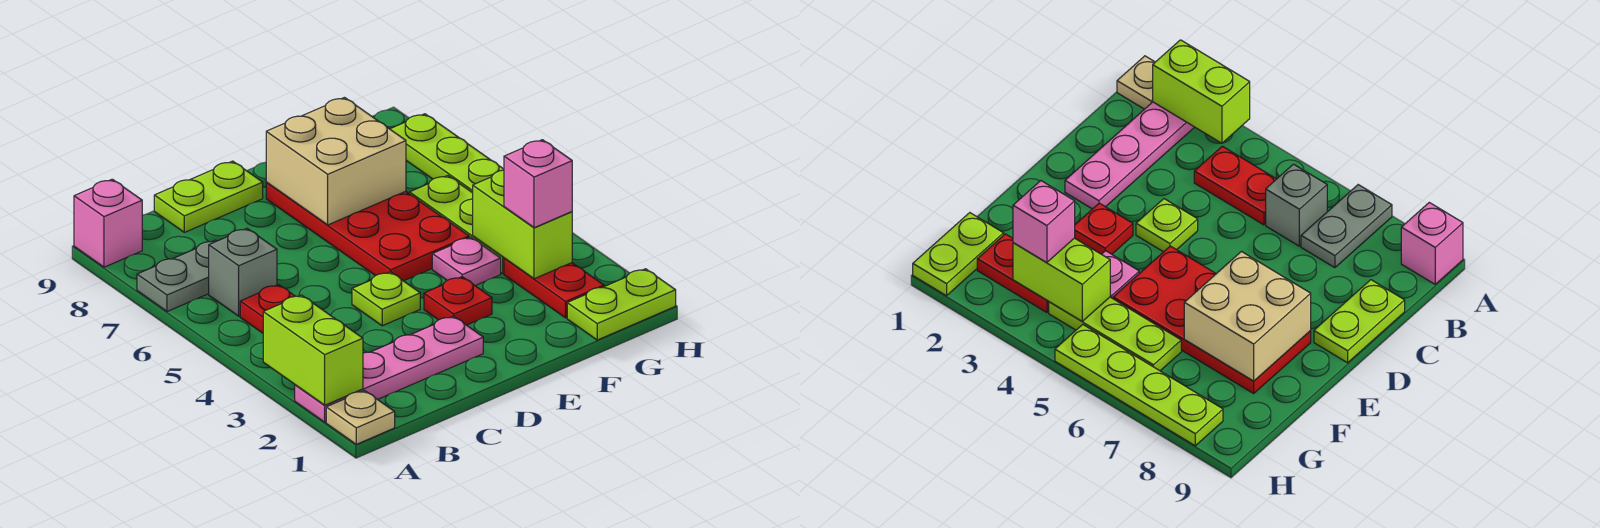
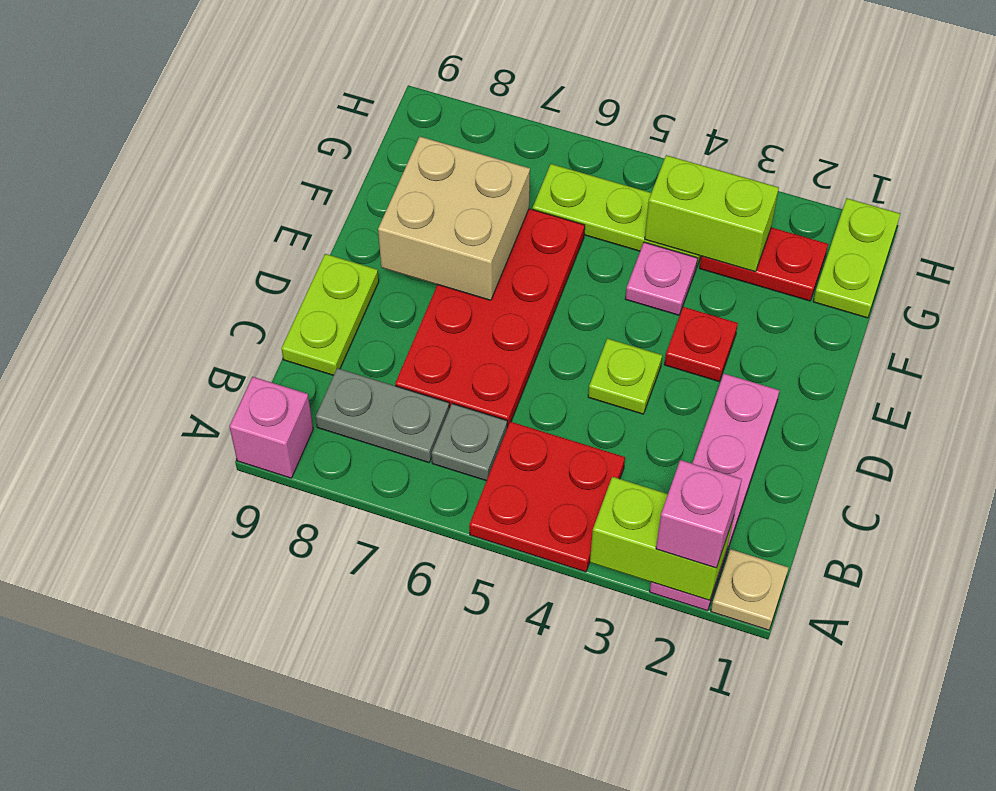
grey plate A7:B7 level 1 -> grey plate B7:B8 level 1
red plate B4:B5 level 1 -> red plate A4:B5 level 1
grey brick B6 level 1 -> grey plate B6 level 1
red plate E5:F8 level 1 -> red plate C6:F7 level 1
pink brick G3 level 3 -> pink brick A2 level 3
lime plate H5:H8 level 1 -> none

